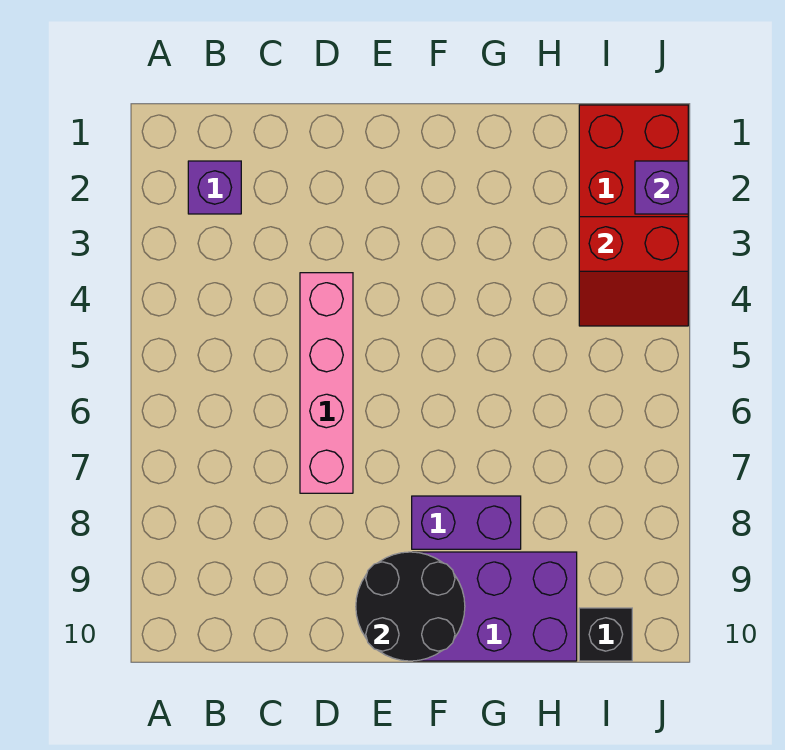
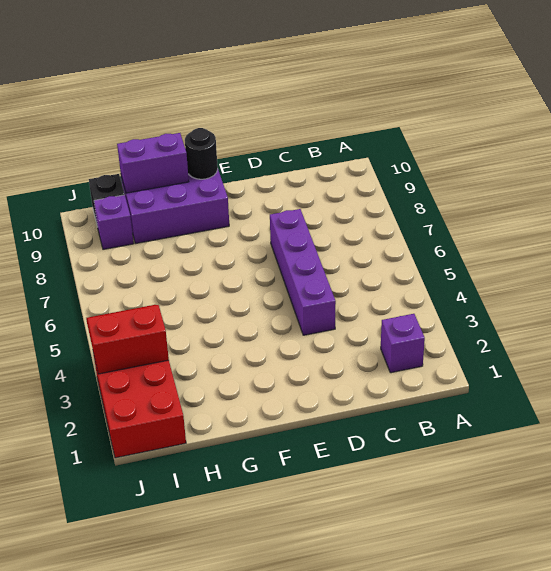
pink brick D4:D7 level 1 -> purple brick D4:D7 level 1
black round brick E9:F10 level 2 -> black round brick F10 level 2
purple brick F8:G8 level 1 -> purple brick G10:H10 level 2
purple brick J2 level 2 -> purple brick I9 level 1

